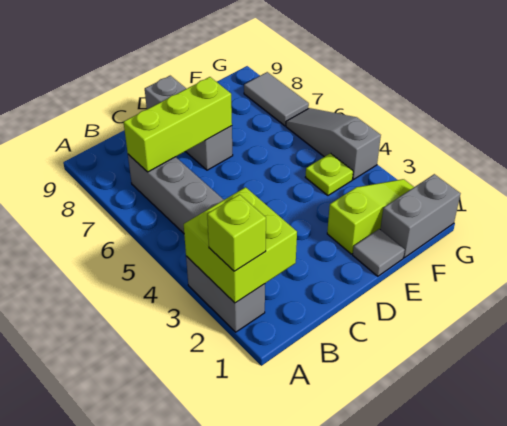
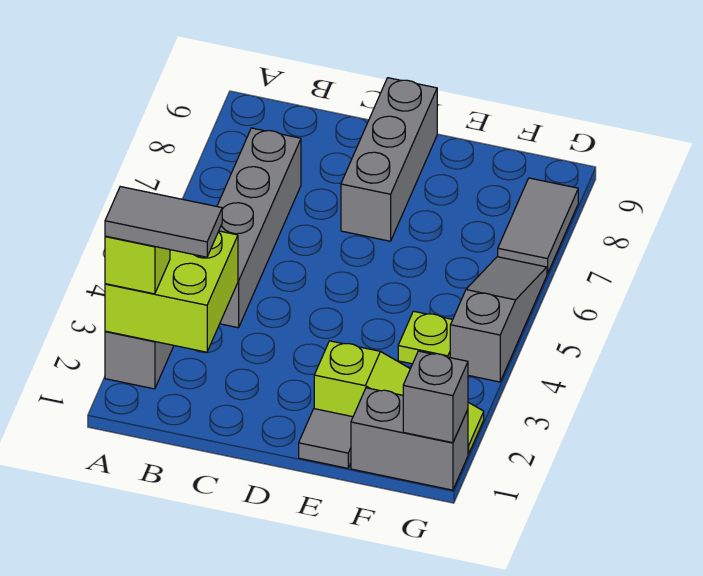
none -> grey tile A2:B2 level 4
lime brick B7:D7 level 2 -> none
none -> grey brick G1 level 2

